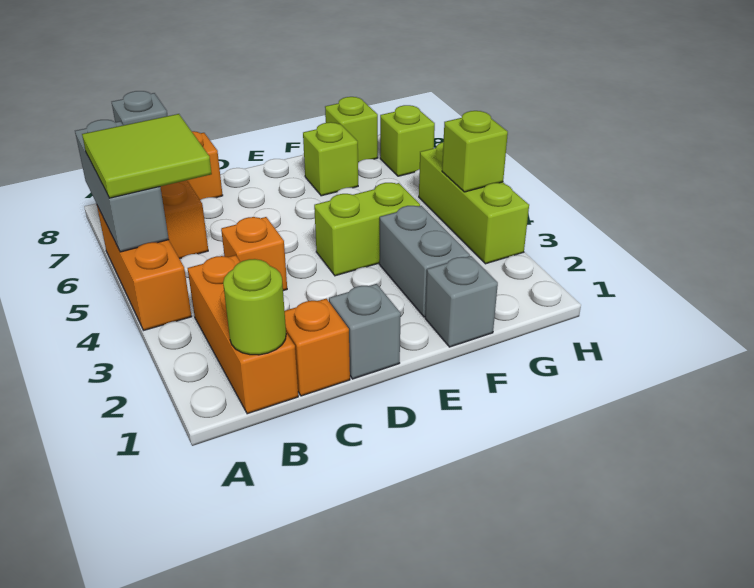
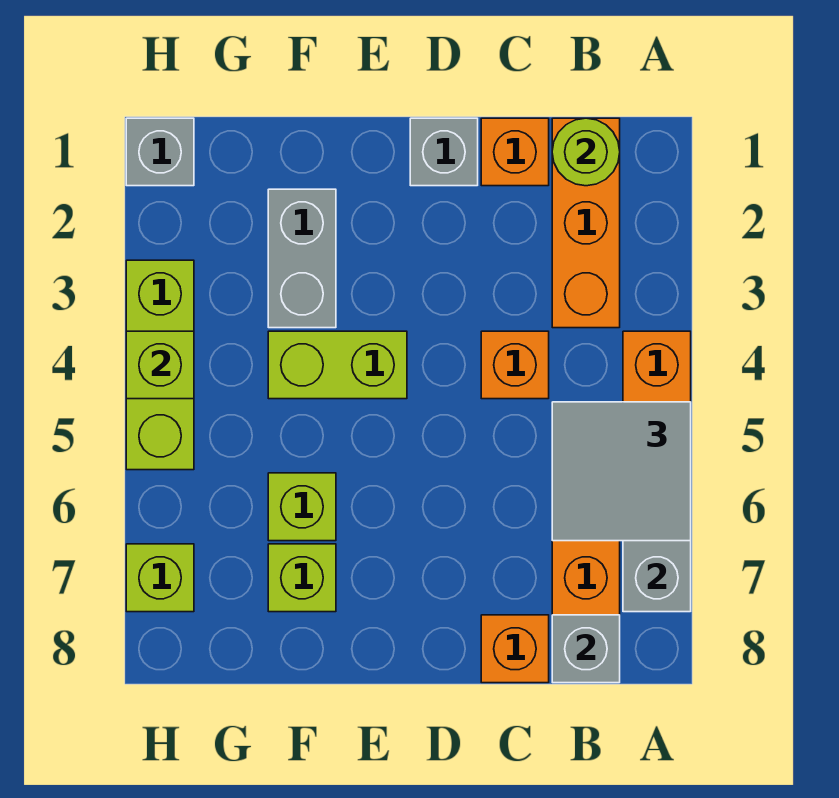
lime tile A5:B6 level 3 -> grey tile A5:B6 level 3
grey brick F1 level 1 -> grey brick H1 level 1
lime brick G8 level 1 -> lime brick F6 level 1

